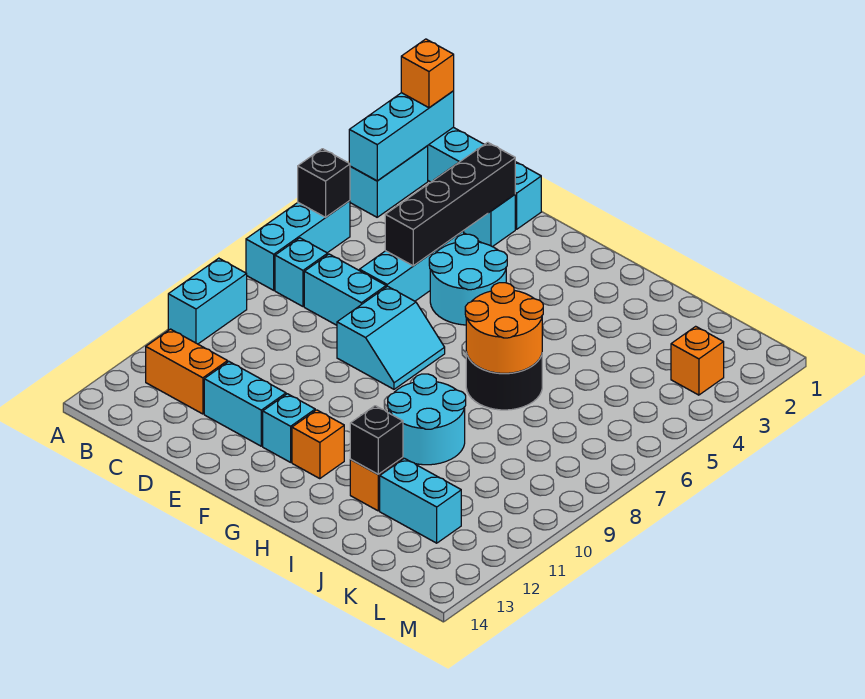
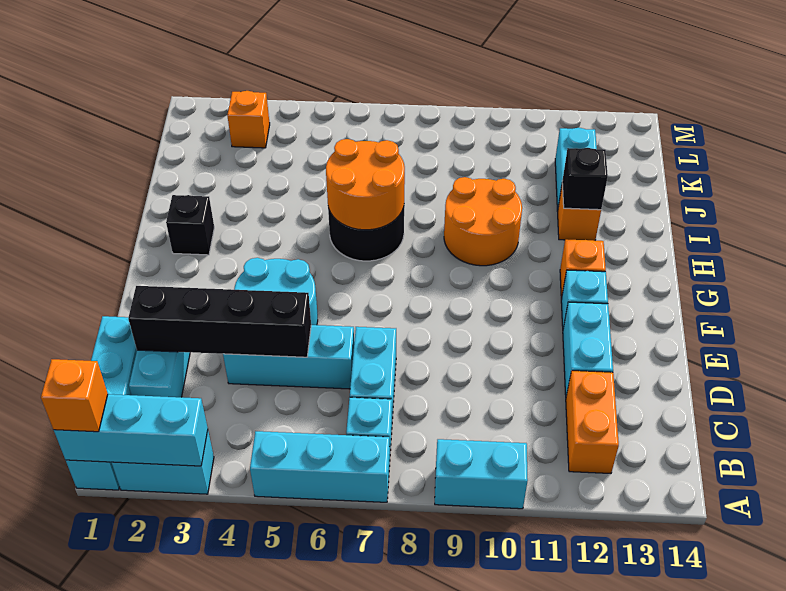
black brick A5 level 2 -> black brick H2 level 1
cyan slope E7:F8 level 1 top E -> none
cyan round brick H9:I10 level 1 -> orange round brick H9:I10 level 1

